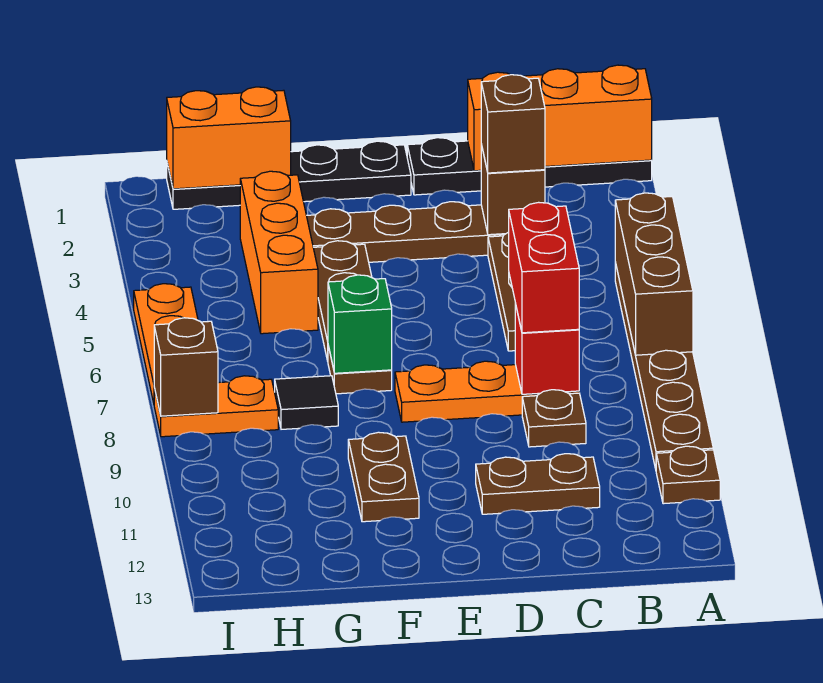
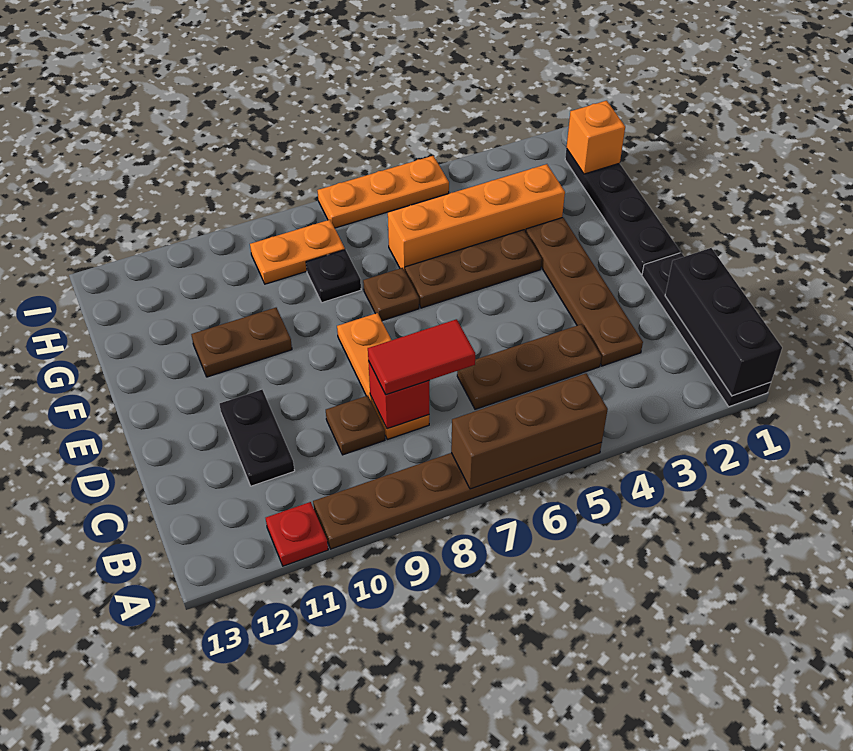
orange brick A1:C1 level 2 -> black brick A1:C1 level 2
brown plate A11 level 1 -> red plate A11 level 1
brown brick C3 level 2 -> none
brown brick C3 level 3 -> none
red brick C7:C8 level 3 -> red tile C7:C8 level 3
brown plate C11:D11 level 1 -> black plate C11:D11 level 1
green brick F7 level 2 -> none
orange brick G1:H1 level 2 -> orange brick H1 level 2
orange brick G3:G5 level 1 -> orange brick G3:G6 level 1
black tile G8 level 1 -> black plate G8 level 1
orange plate H8:I8 level 1 -> orange plate H8:H9 level 1
brown brick I8 level 2 -> none

